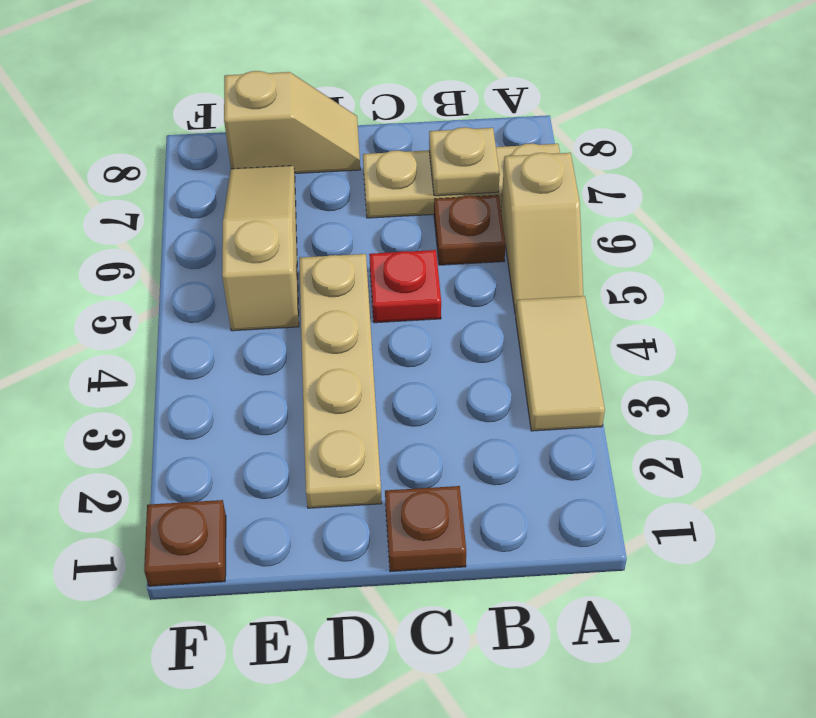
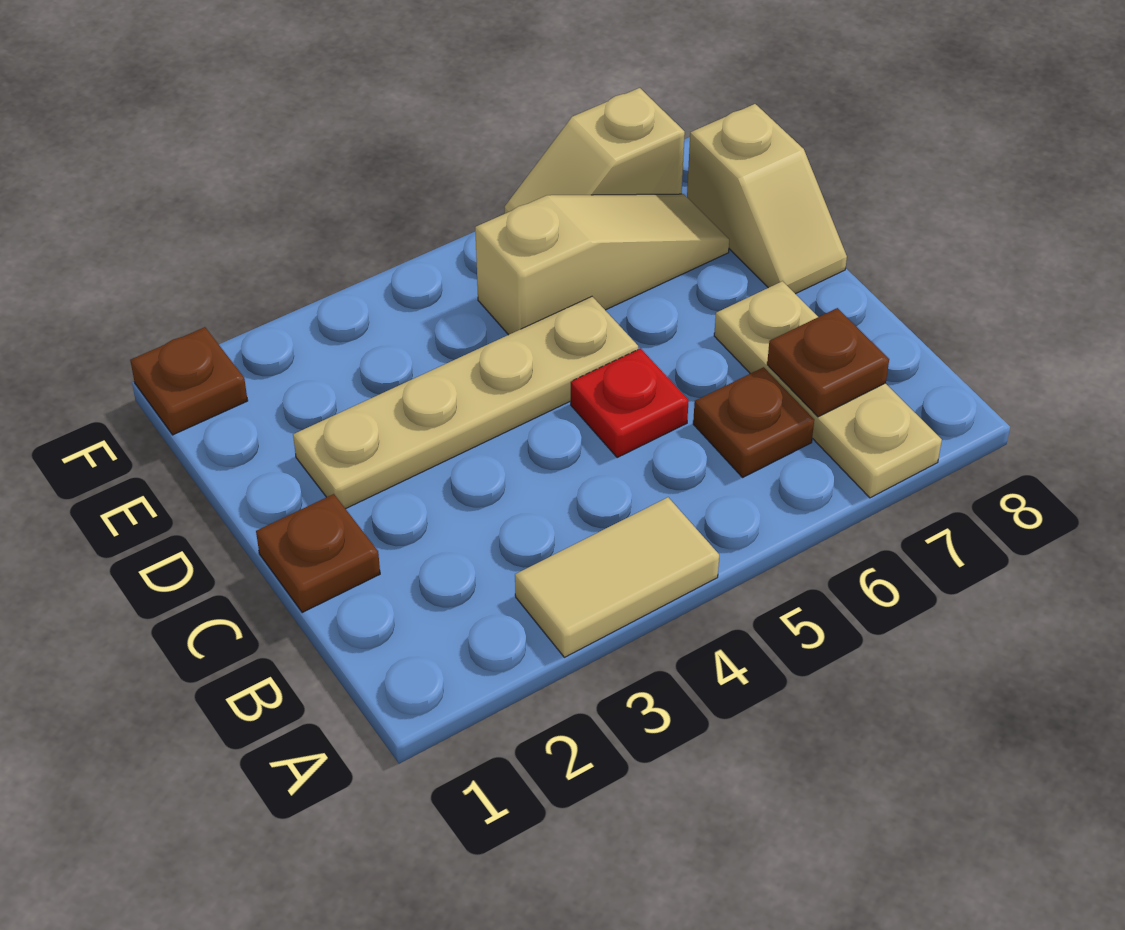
tan slope A5:A6 level 1 top 6 -> tan slope F6:F7 level 1 top 7
tan plate B7 level 2 -> brown plate B7 level 2

